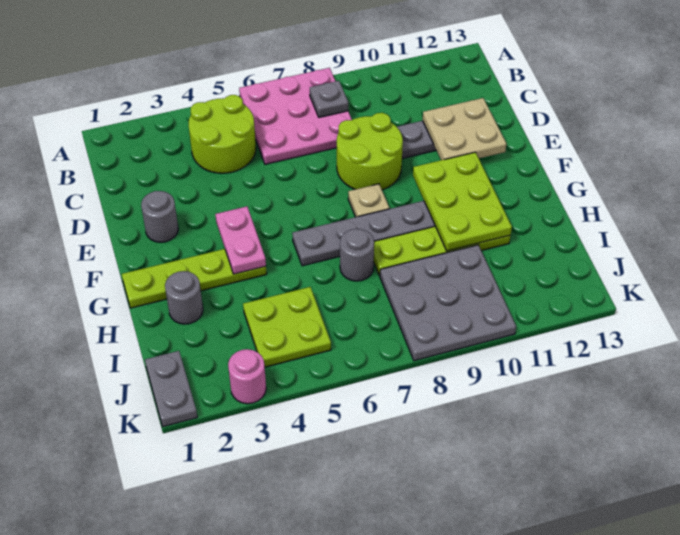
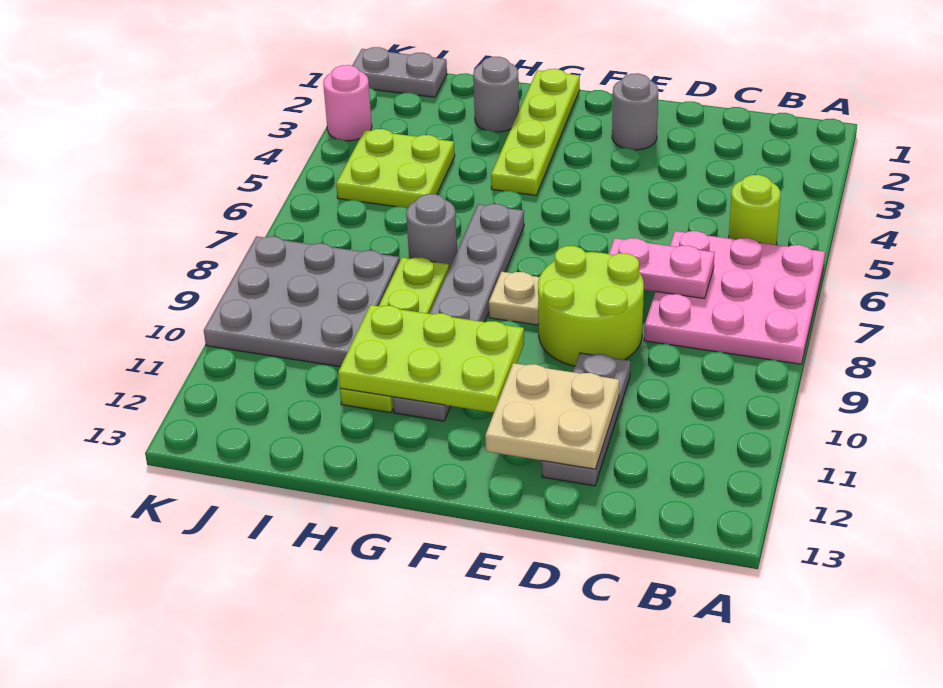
lime round brick B4:C5 level 1 -> lime round brick B5 level 1
grey plate B8 level 2 -> none
pink plate F4:G4 level 2 -> pink plate C7:D7 level 2

